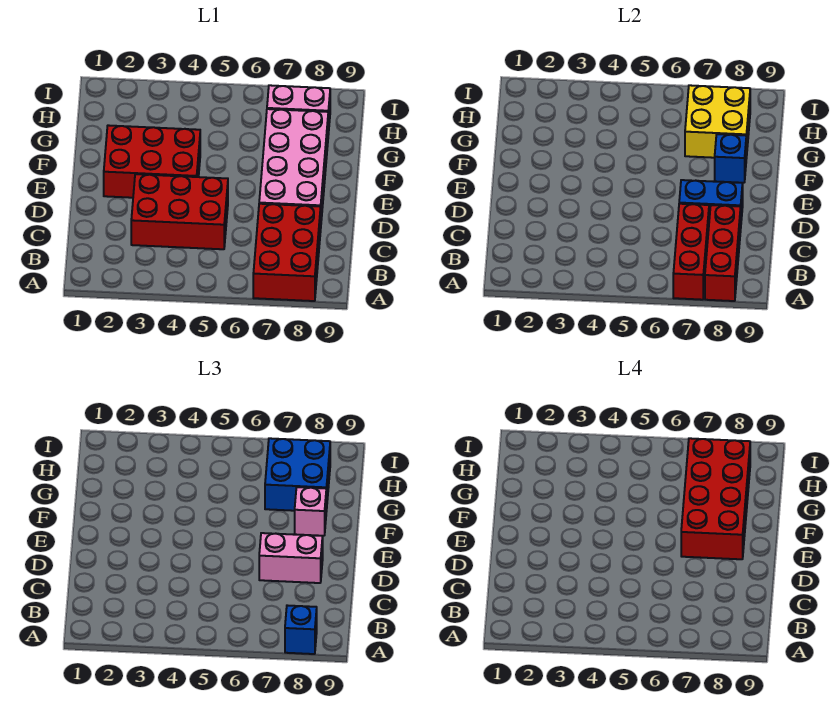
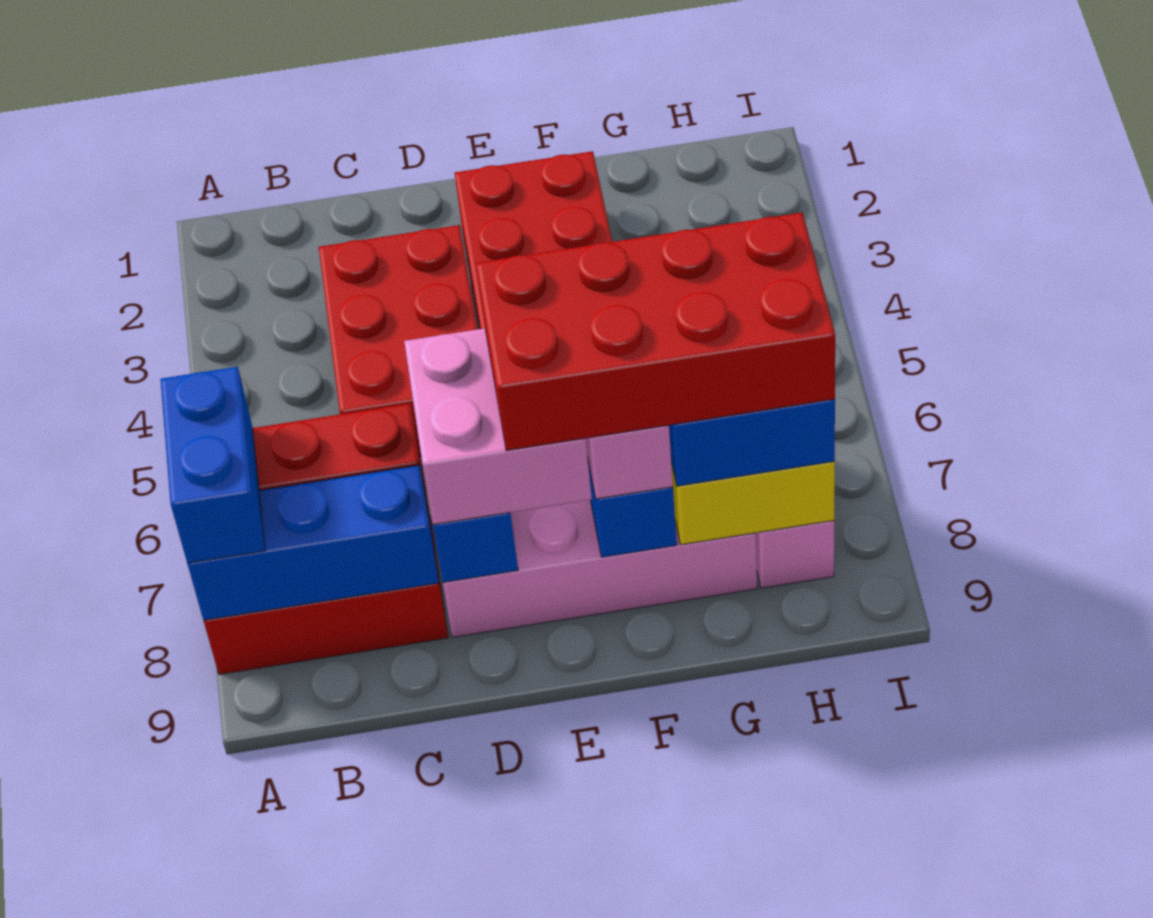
red brick A8:C8 level 2 -> blue brick A8:C8 level 2
blue brick A8 level 3 -> blue brick A7:A8 level 3
pink brick D7:D8 level 3 -> pink brick D7:E8 level 3

